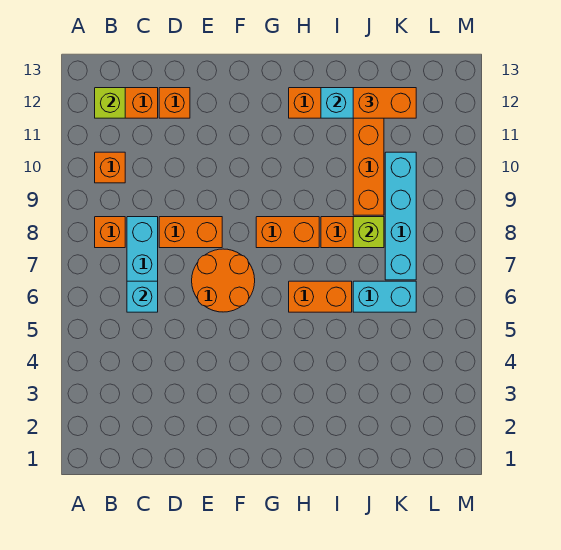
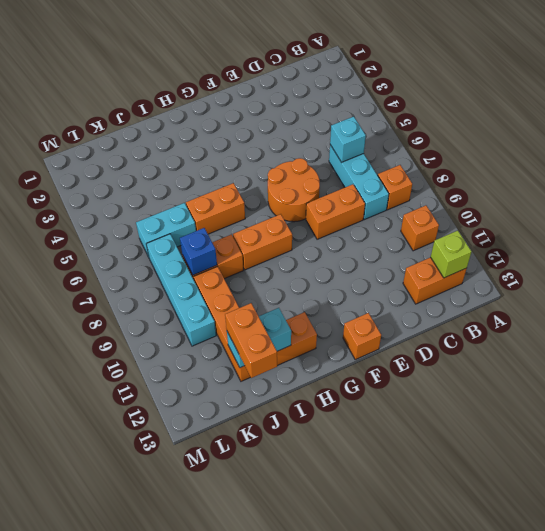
orange brick D12 level 1 -> orange brick F13 level 1
lime brick J8 level 2 -> blue brick J8 level 2
orange brick J12:K12 level 3 -> orange brick J12:J13 level 3

